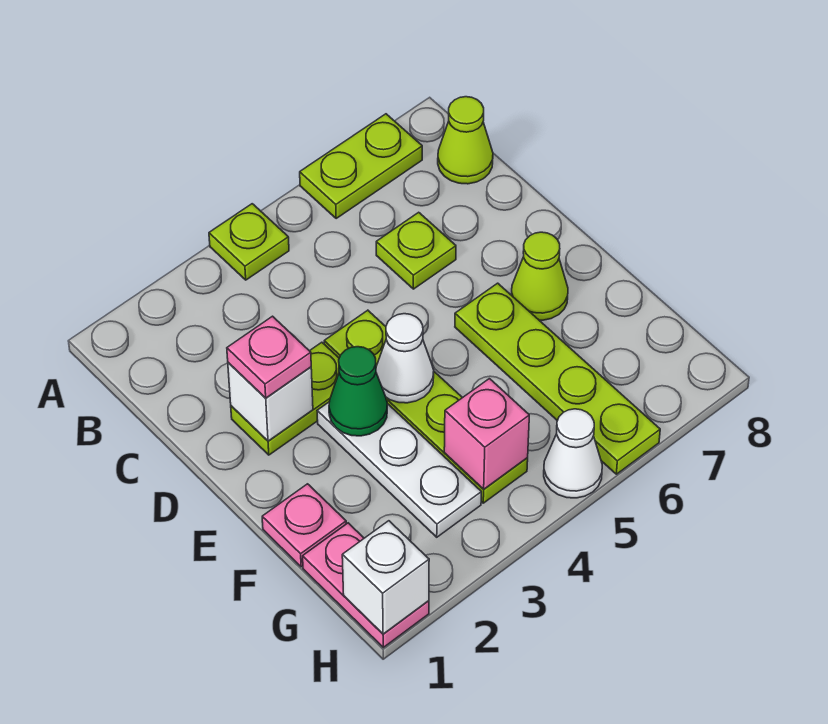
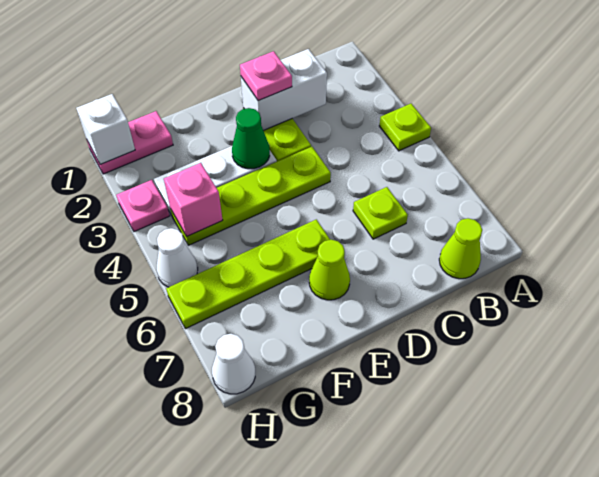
lime plate A6:A7 level 1 -> none
white brick D2 level 2 -> white brick C2:D2 level 2
white cone E4 level 2 -> white cone H8 level 1
pink plate F1 level 1 -> pink plate H3 level 1

